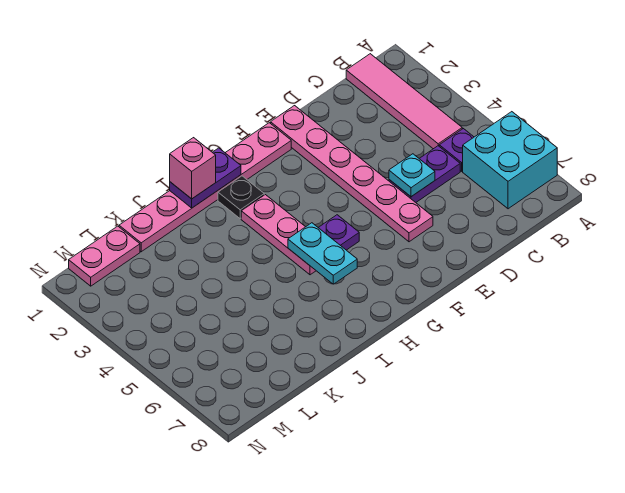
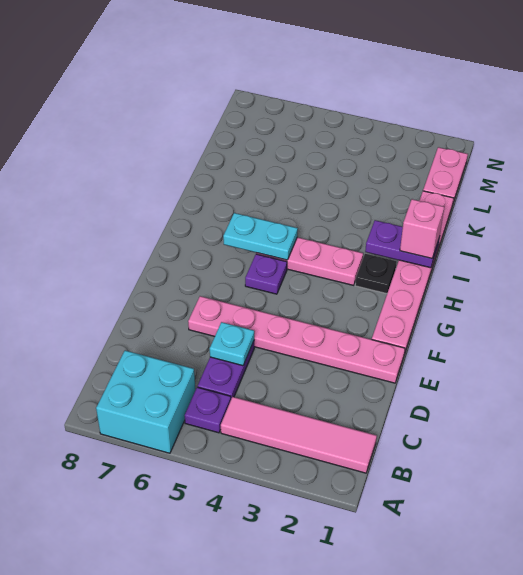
purple plate H1:I1 level 2 -> purple plate I1:I2 level 2

